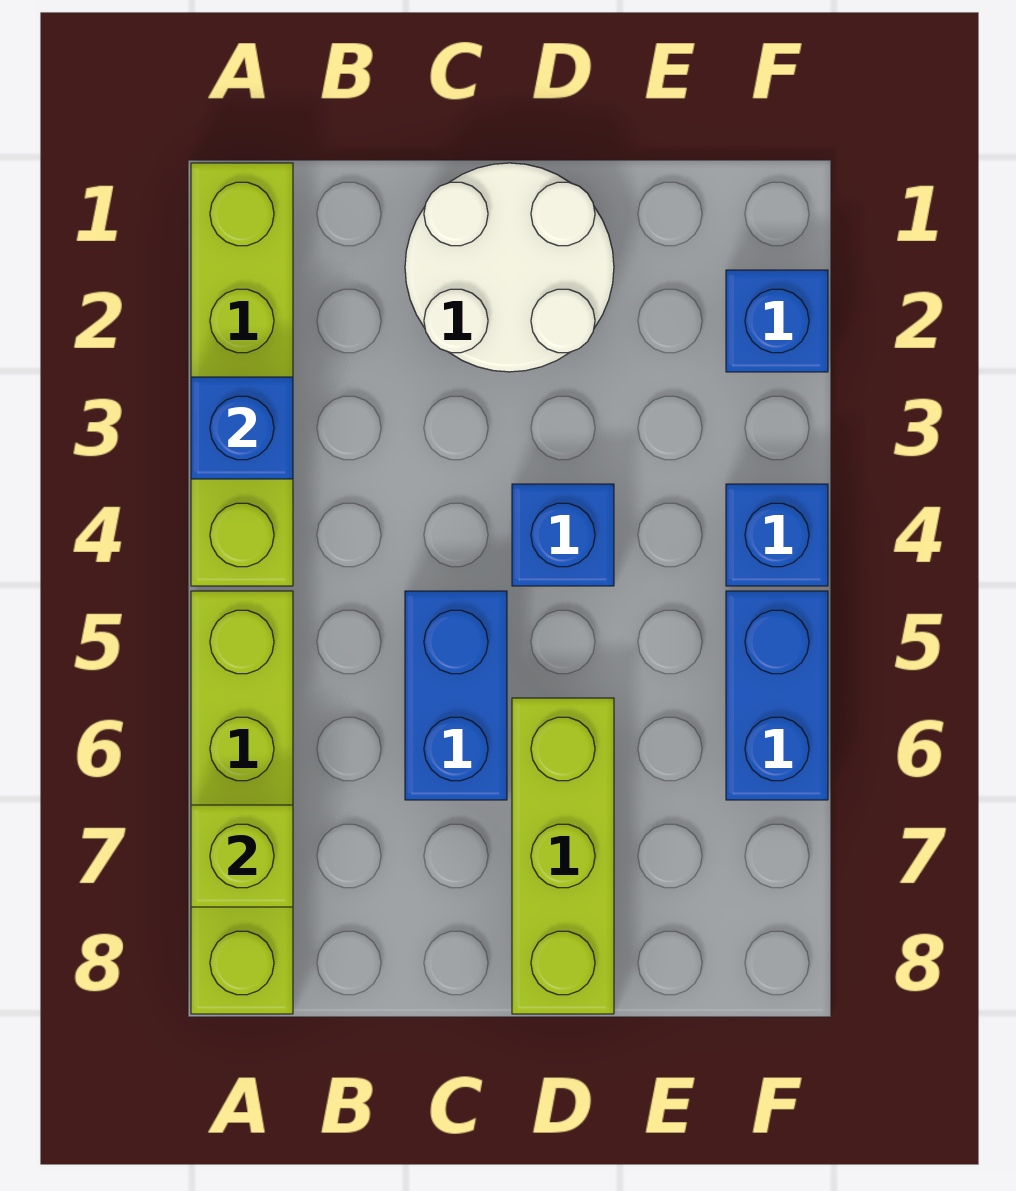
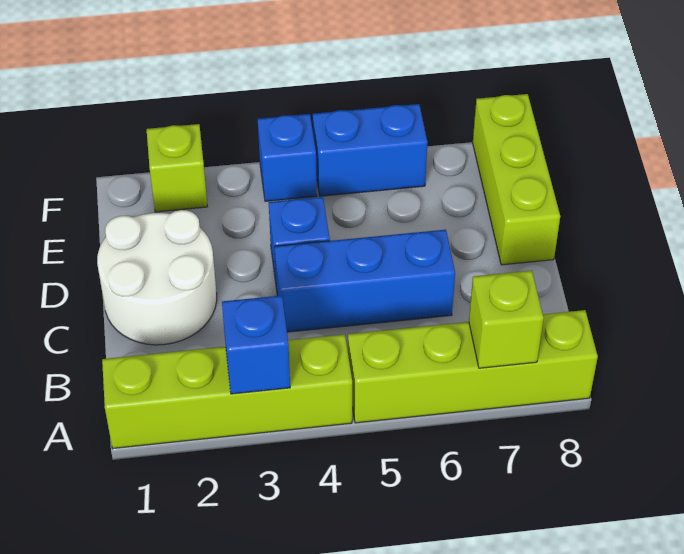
blue brick C5:C6 level 1 -> blue brick C4:C6 level 1
lime brick D6:D8 level 1 -> lime brick D8:F8 level 1
blue brick F2 level 1 -> lime brick F2 level 1

